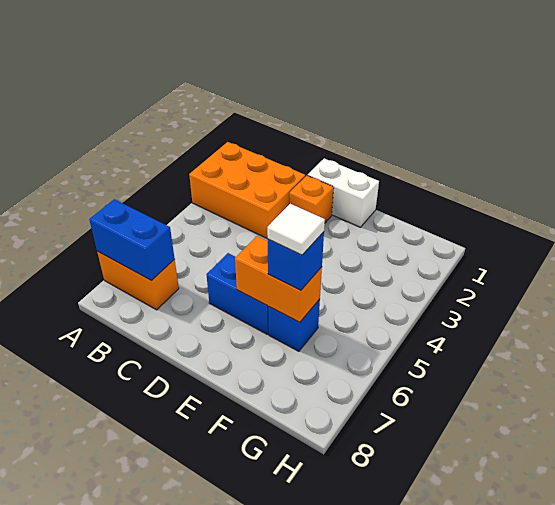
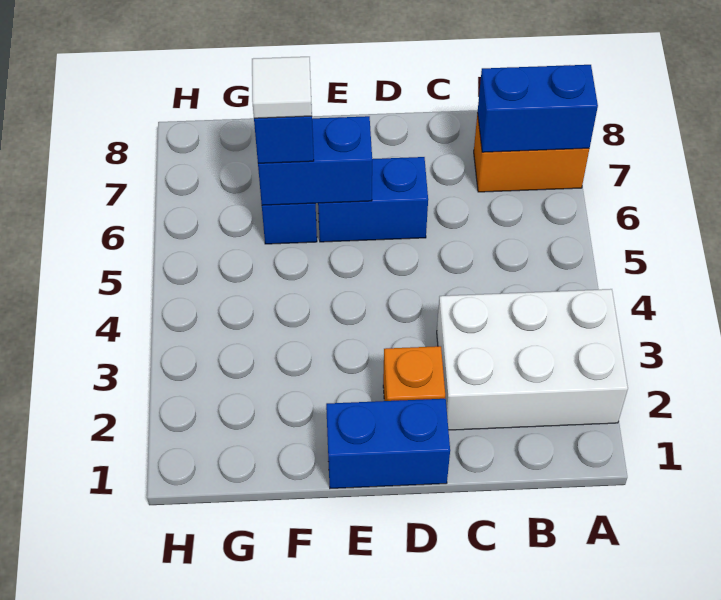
orange brick A2:C3 level 1 -> white brick A2:C3 level 1
white brick D1:E1 level 1 -> blue brick D1:E1 level 1
orange brick E6:F6 level 2 -> blue brick E6:F6 level 2

